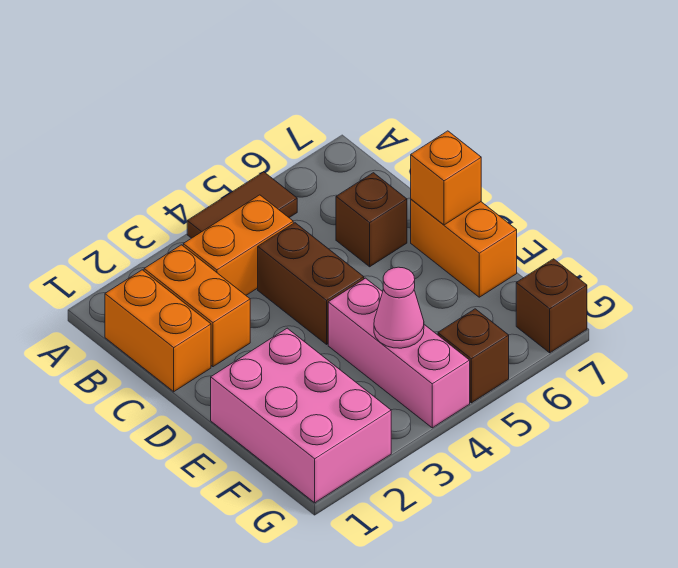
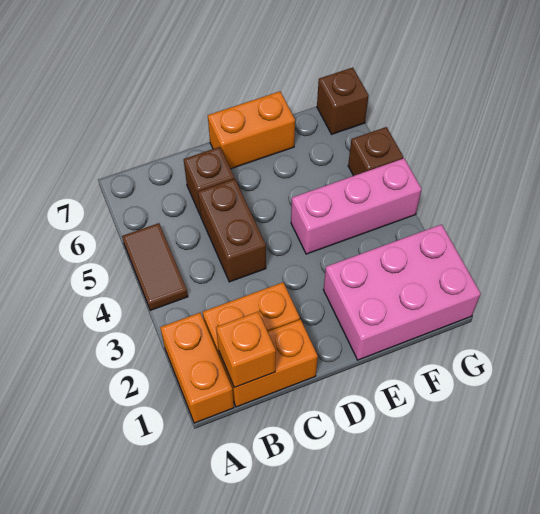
orange brick B3:B4 level 1 -> orange brick A1:A2 level 1
brown brick C4:D4 level 1 -> brown brick C4:C5 level 1
orange brick D7 level 2 -> orange brick B1 level 2
pink cone F4 level 2 -> none

